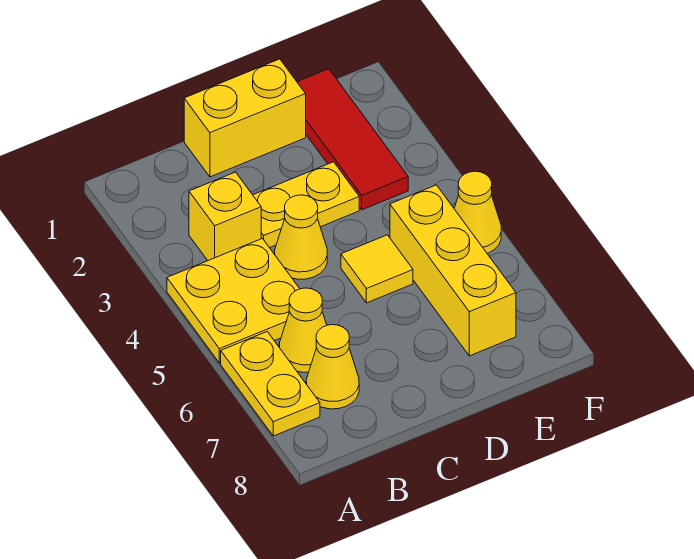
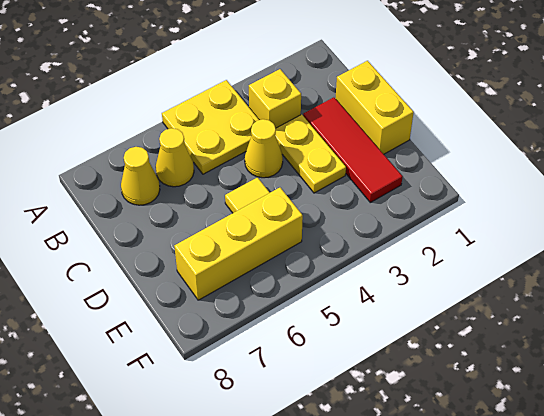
yellow plate A6:A7 level 1 -> none
red tile E1:E3 level 1 -> red tile C2:E2 level 1
yellow cone F5 level 1 -> none

